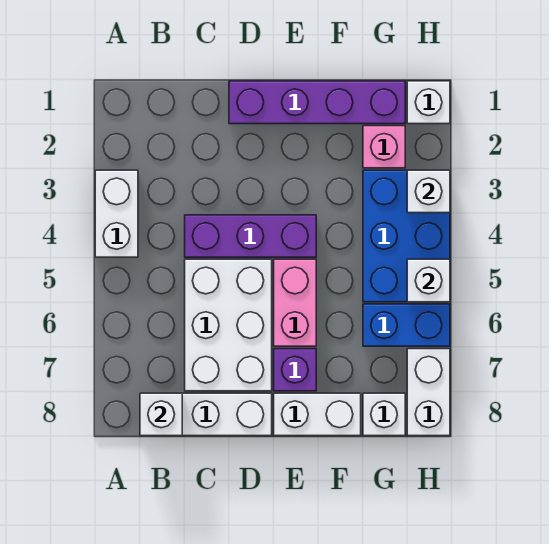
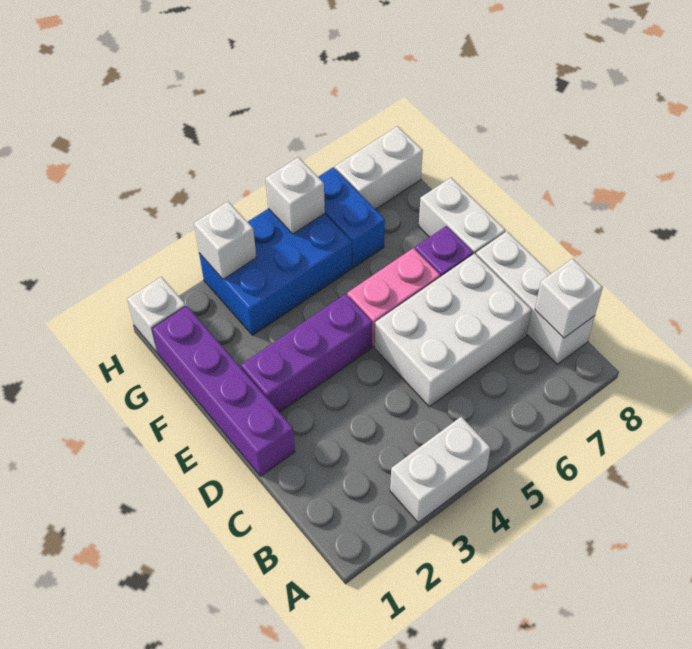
purple brick C4:E4 level 1 -> purple brick E2:E4 level 1
pink brick G2 level 1 -> none
white brick G8 level 1 -> none

